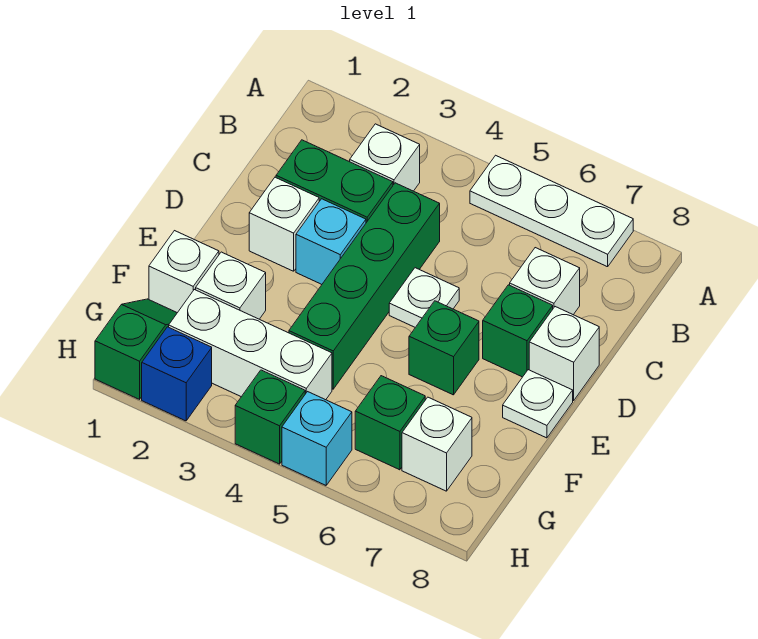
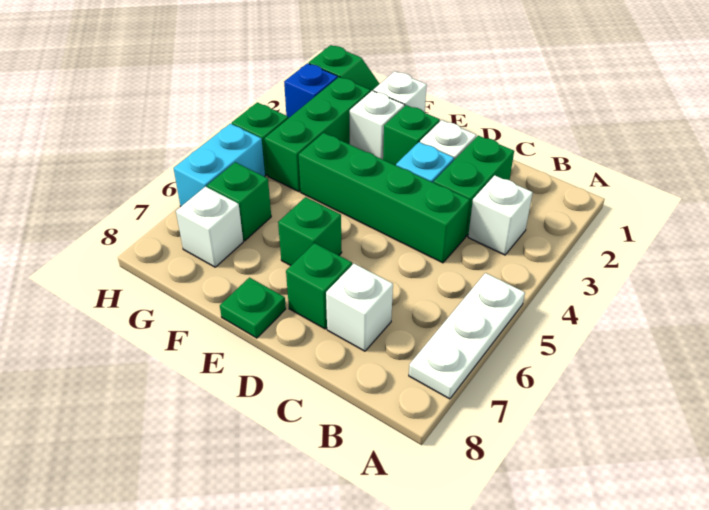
white plate D5 level 1 -> none
white brick D8 level 1 -> none
none -> green brick E2 level 1
white plate E8 level 1 -> green plate E8 level 1
white brick G2:G4 level 1 -> green brick G2:G4 level 1
cyan brick H5 level 1 -> cyan brick H5:H6 level 1

